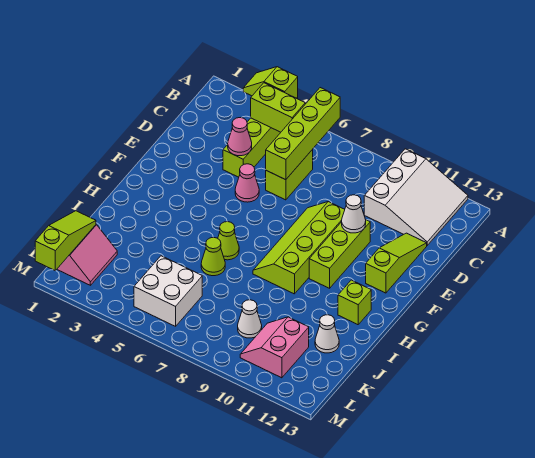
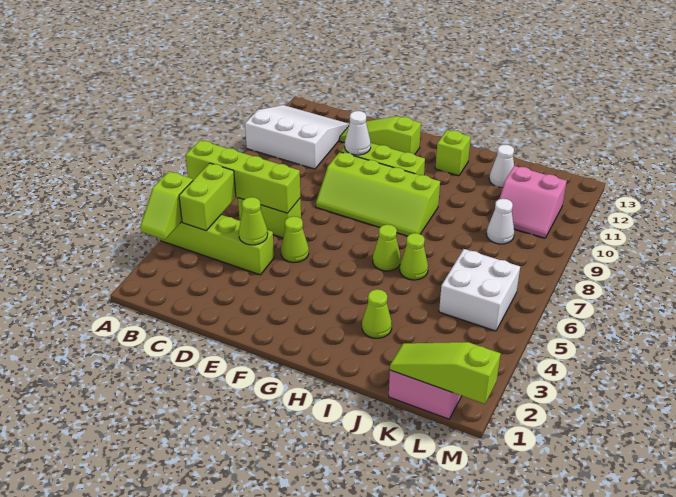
pink cone D4 level 2 -> lime cone D4 level 2
pink cone E5 level 1 -> lime cone E5 level 1
none -> lime cone I3 level 1

